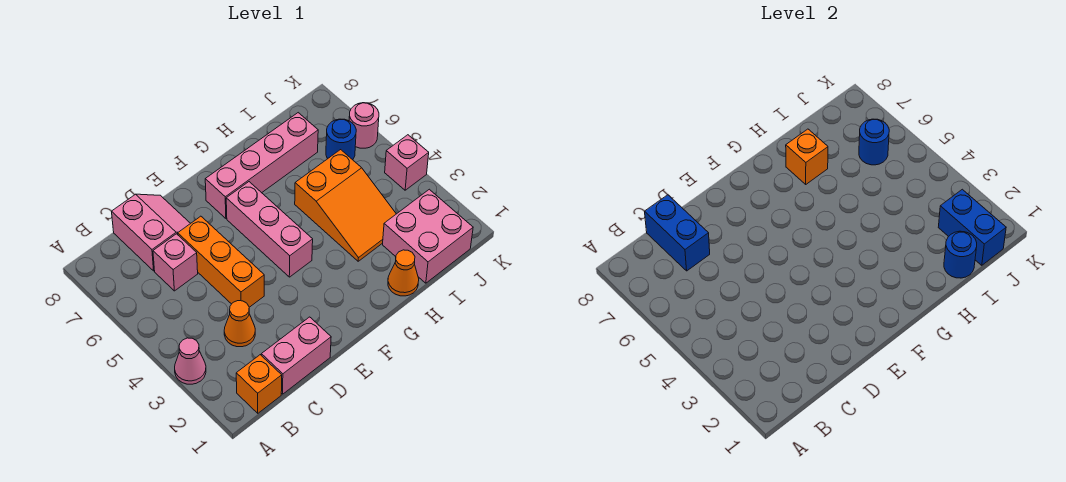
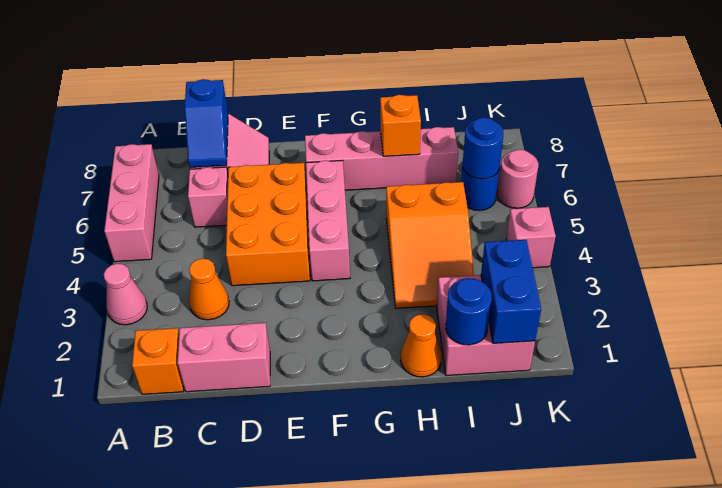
none -> pink brick A5:A7 level 1
blue brick C7:C8 level 2 -> blue slope C7:C8 level 2 top 8
orange brick D4:D6 level 1 -> orange brick D4:E6 level 1

